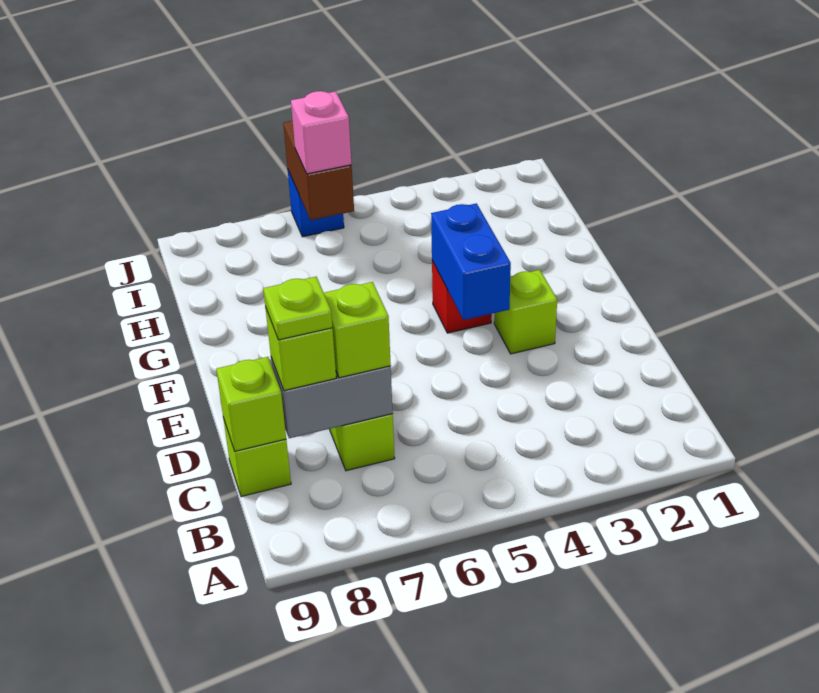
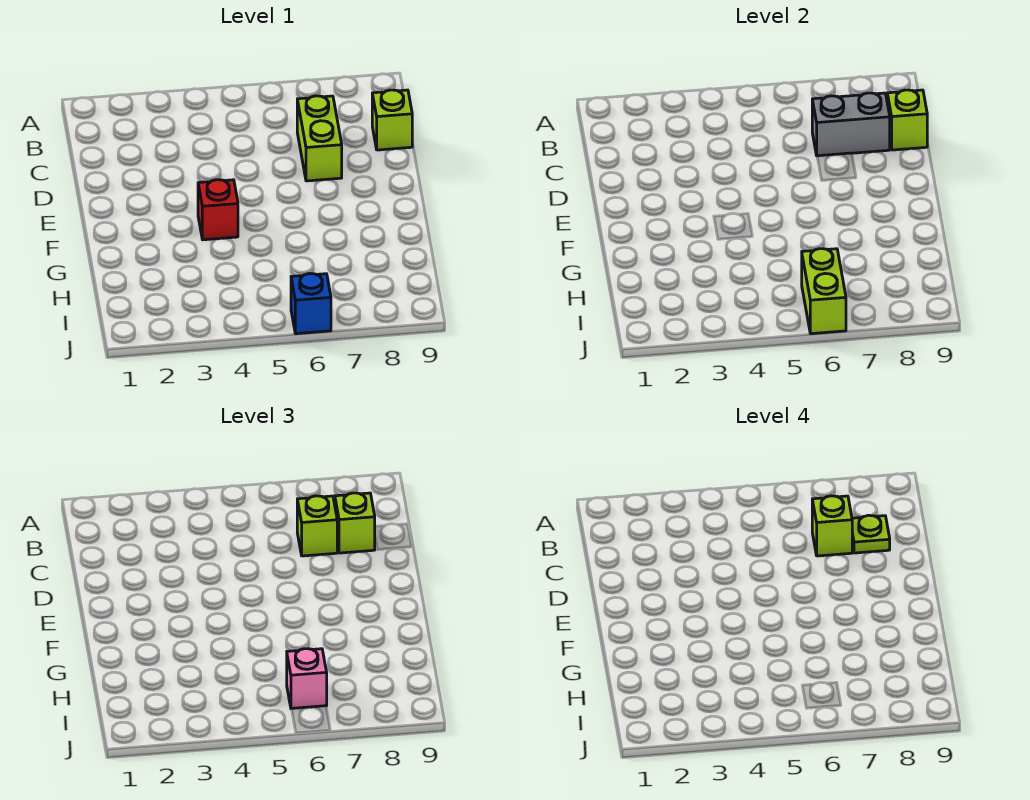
lime brick E3 level 1 -> lime brick C7 level 4
blue brick E4:F4 level 2 -> none
brown brick I6:J6 level 2 -> lime brick I6:J6 level 2

